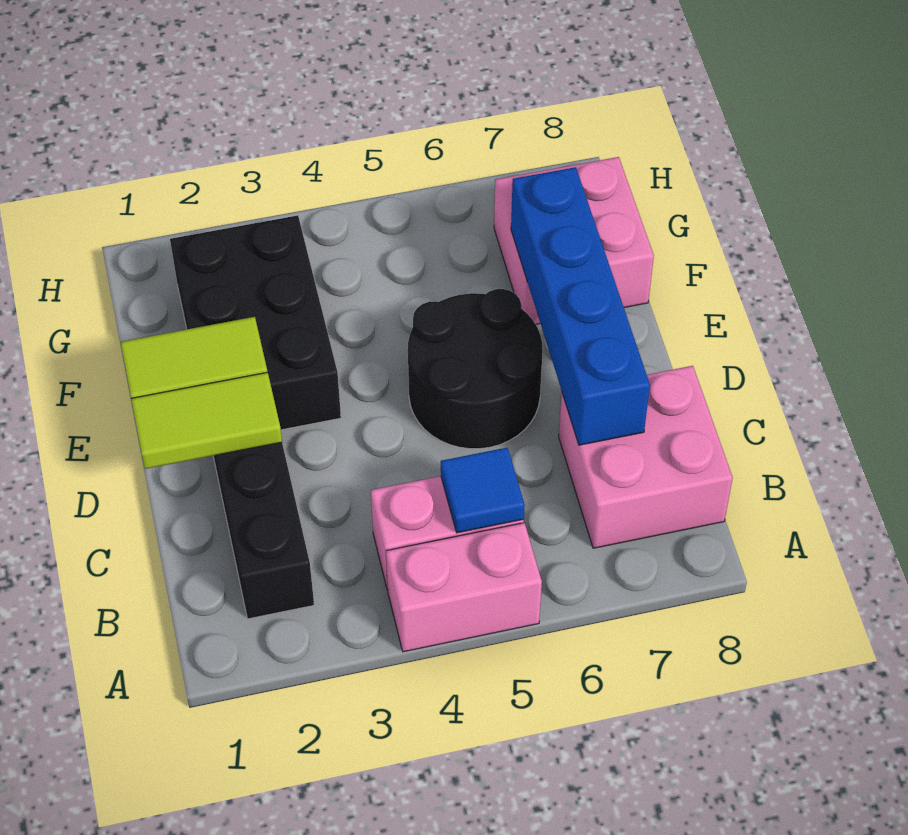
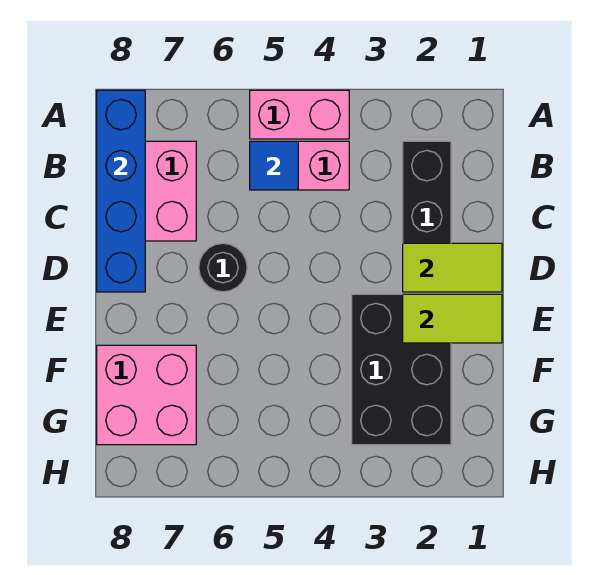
blue brick C7:F7 level 2 -> blue brick A8:D8 level 2
black round brick D5:E6 level 1 -> black round brick D6 level 1

